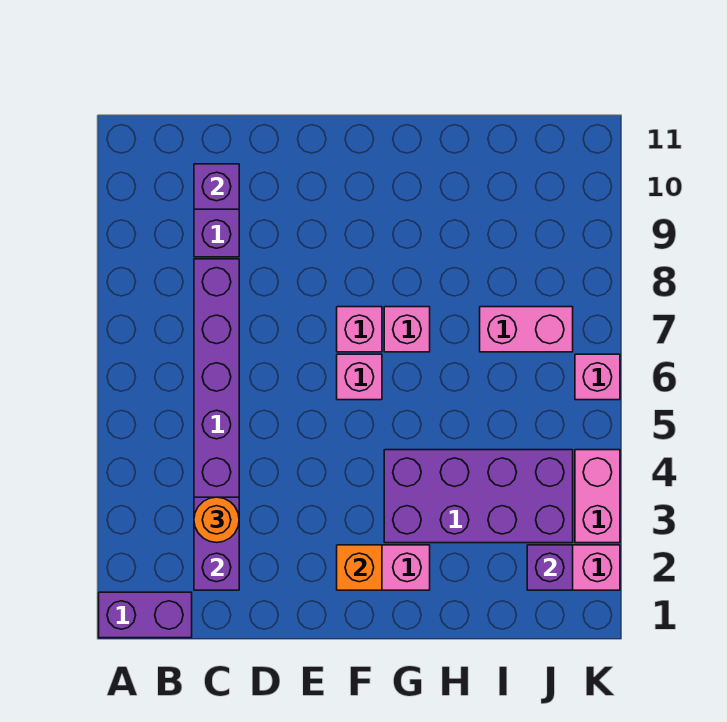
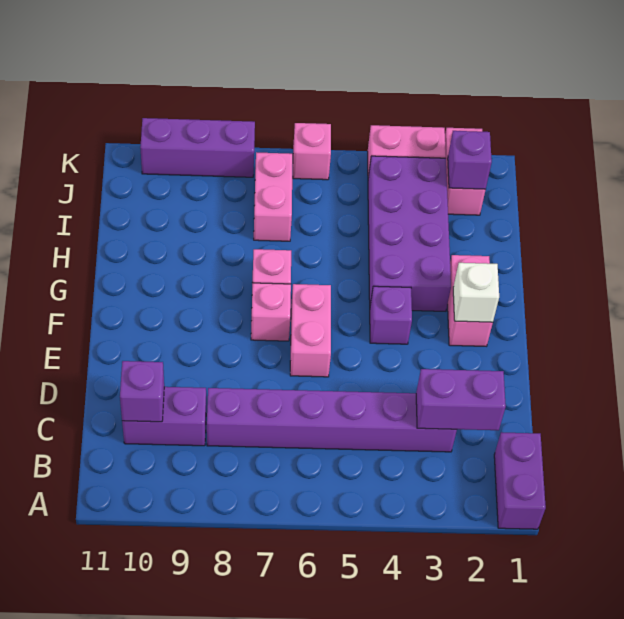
orange round brick C3 level 3 -> none
orange brick F2 level 2 -> white brick F2 level 2
none -> purple brick F4 level 1
pink brick F6 level 1 -> pink brick E6:F6 level 1
none -> purple brick K8:K10 level 1

